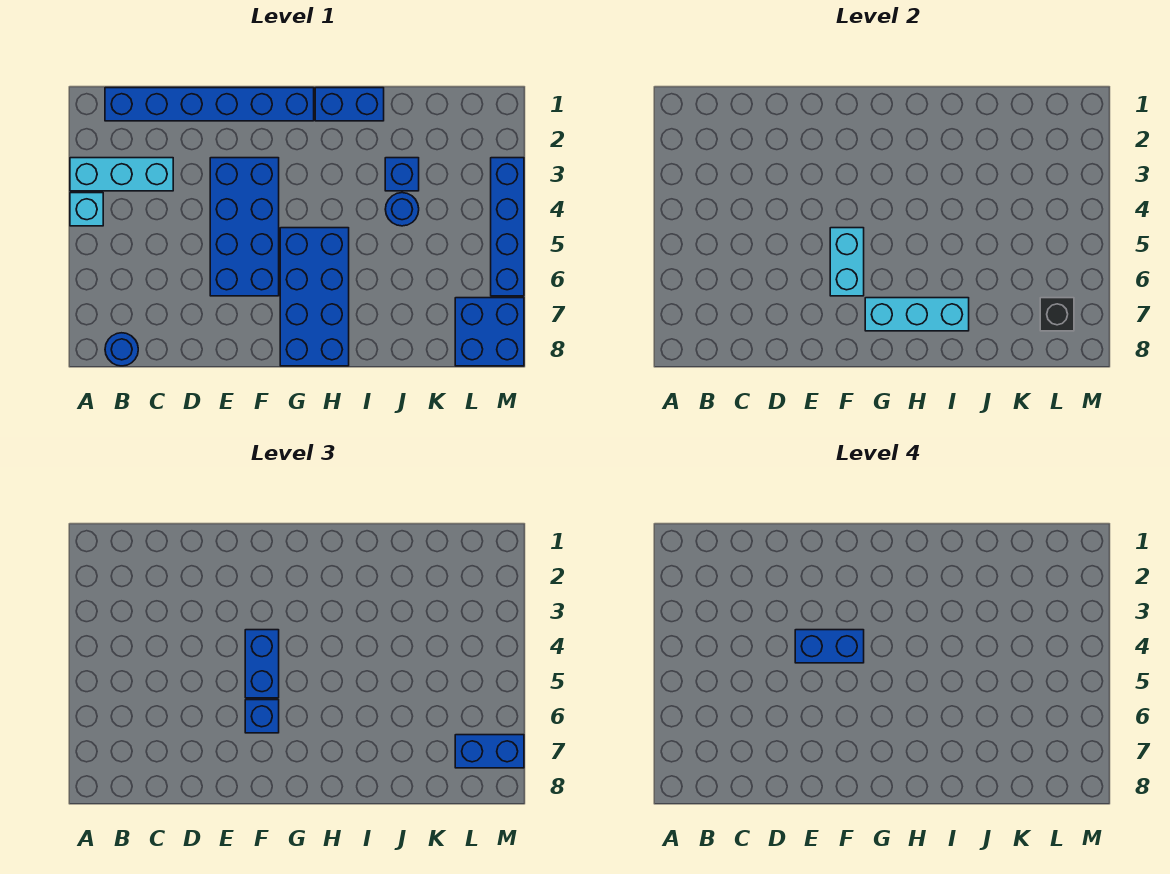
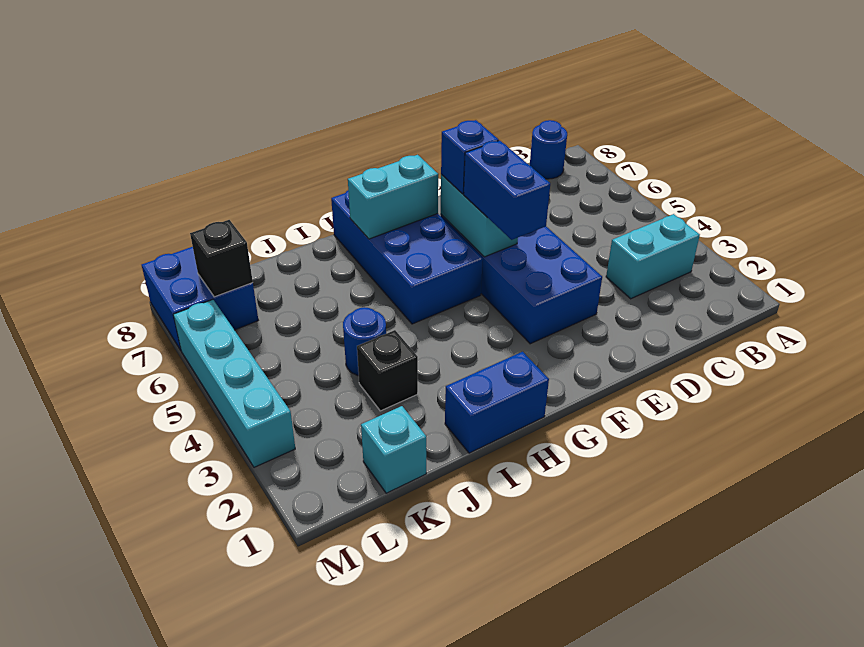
cyan brick A3:C3 level 1 -> cyan brick B3:C3 level 1
cyan brick A4 level 1 -> cyan brick K1 level 1
blue brick B1:G1 level 1 -> none
blue brick E4:F4 level 4 -> none
cyan brick G7:I7 level 2 -> cyan brick G7:H7 level 2
blue brick J3 level 1 -> black brick J3 level 1
blue brick L7:M7 level 3 -> none
blue brick M3:M6 level 1 -> cyan brick M3:M6 level 1

